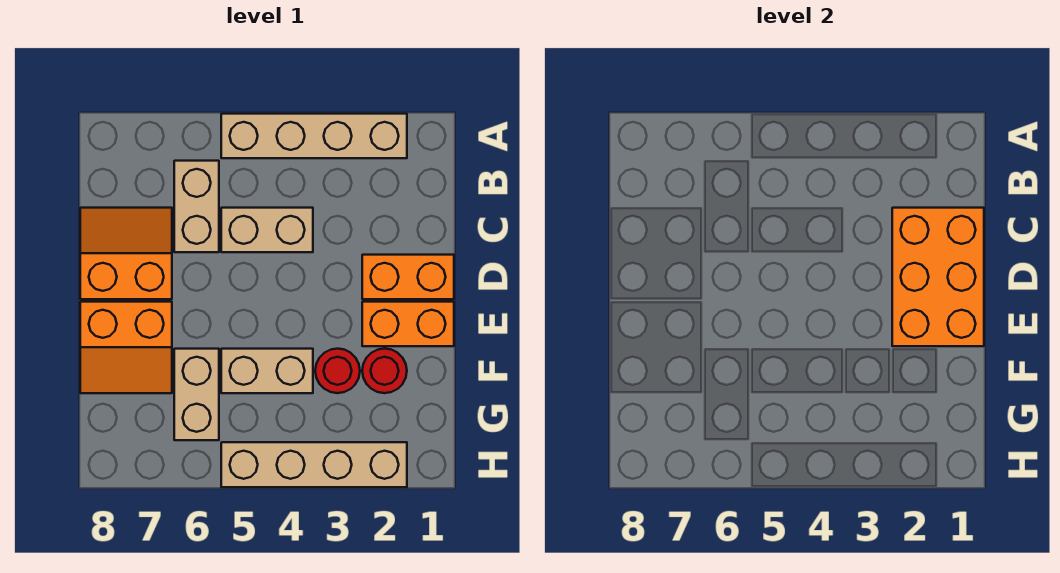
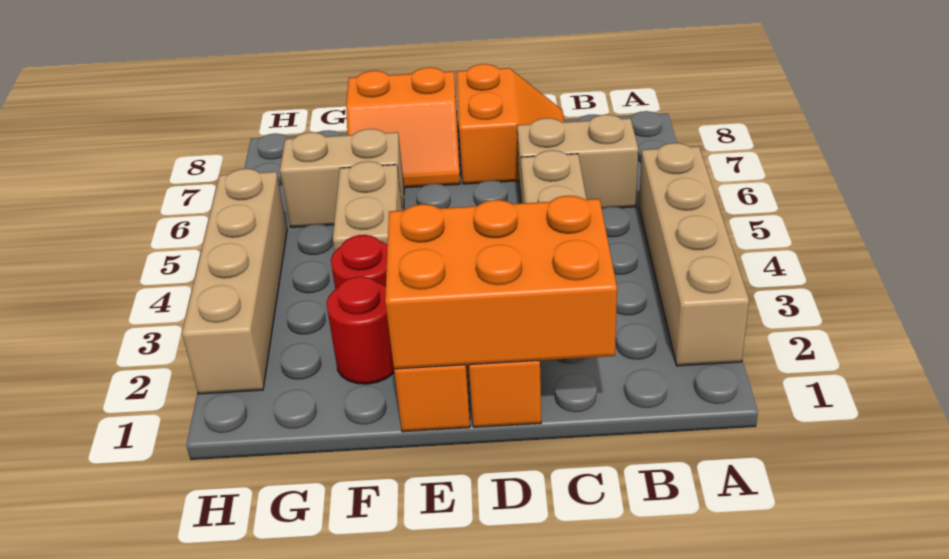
orange slope E7:F8 level 1 top E -> orange slope E7:F8 level 1 top 8

